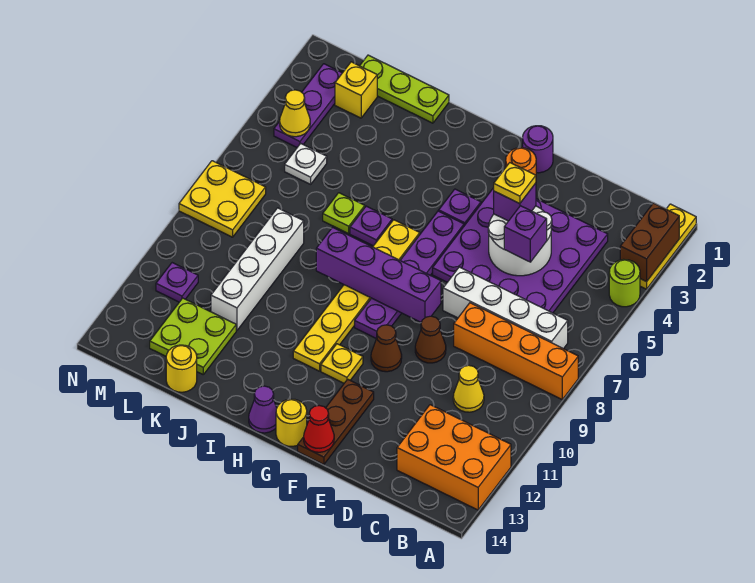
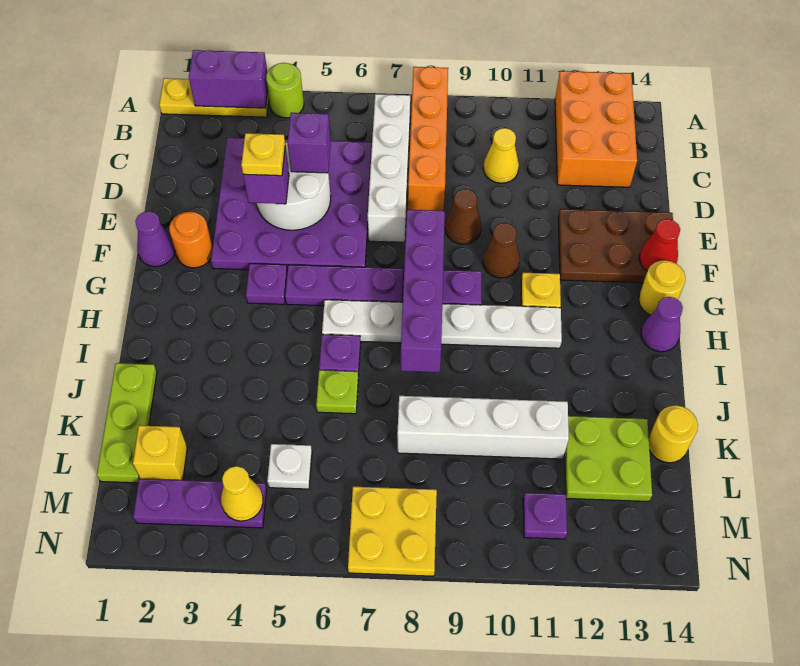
brown brick A2:A3 level 2 -> purple brick A2:A3 level 2
purple round brick F1 level 1 -> purple cone F1 level 1
brown plate F12:F14 level 1 -> brown plate E12:F14 level 1
yellow plate H6:H11 level 1 -> white plate H6:H11 level 1

